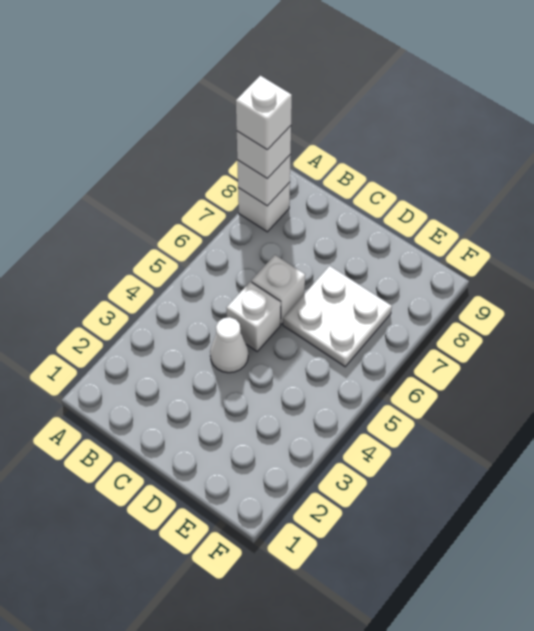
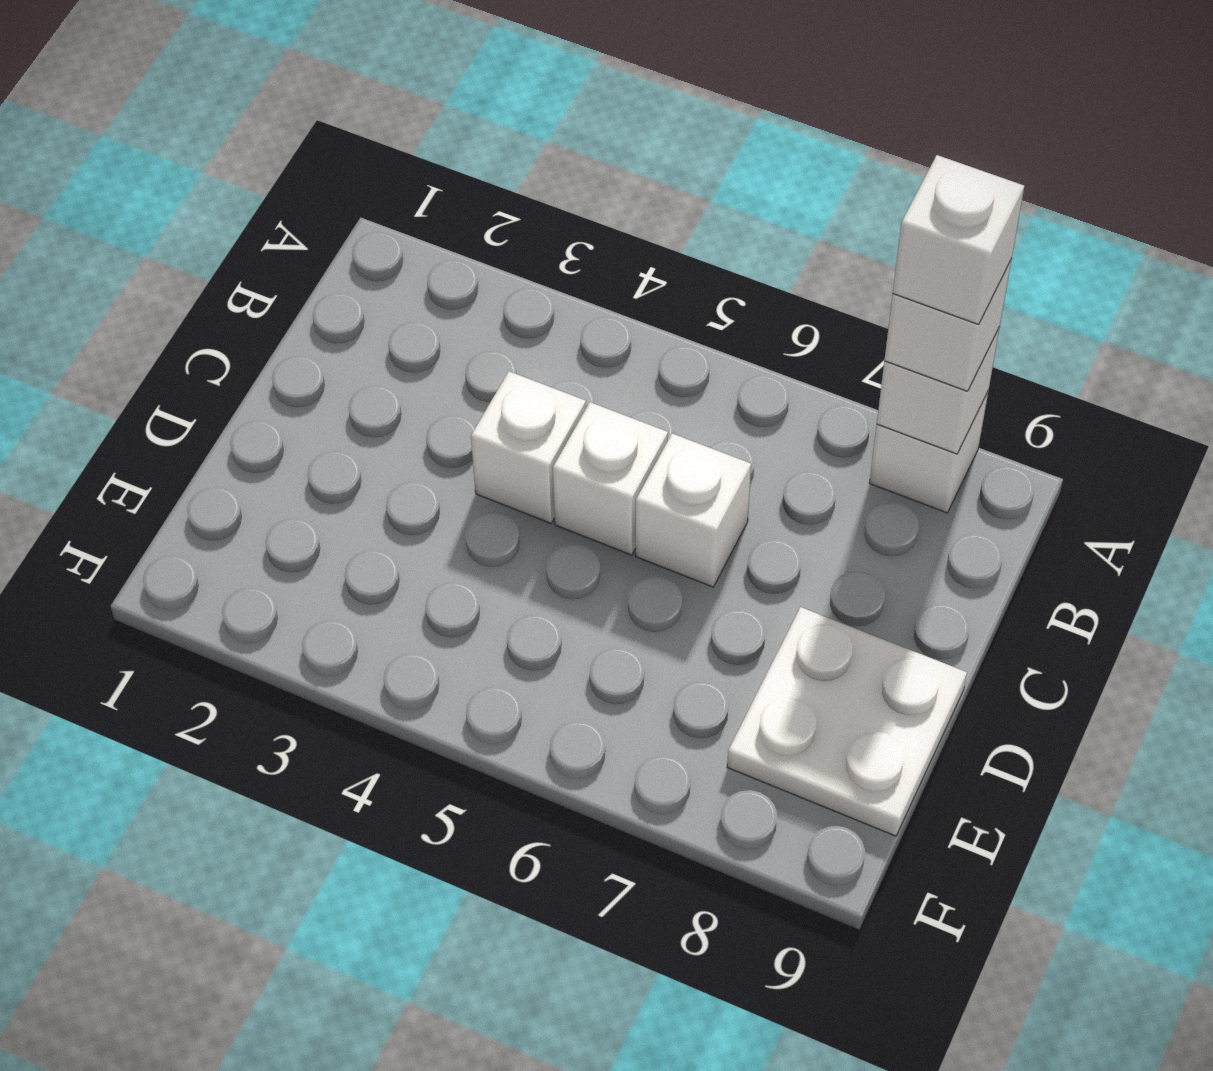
white cone C4 level 1 -> white brick C4 level 1
white plate D6:E7 level 1 -> white plate D8:E9 level 1

